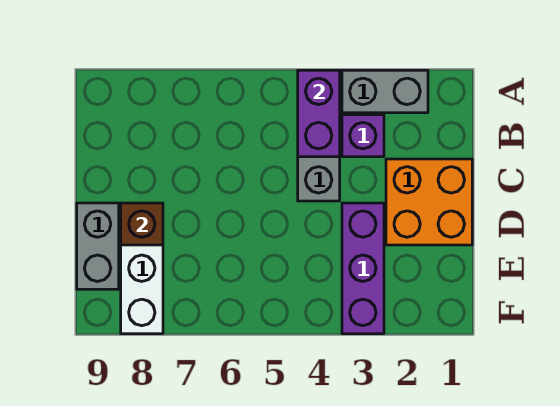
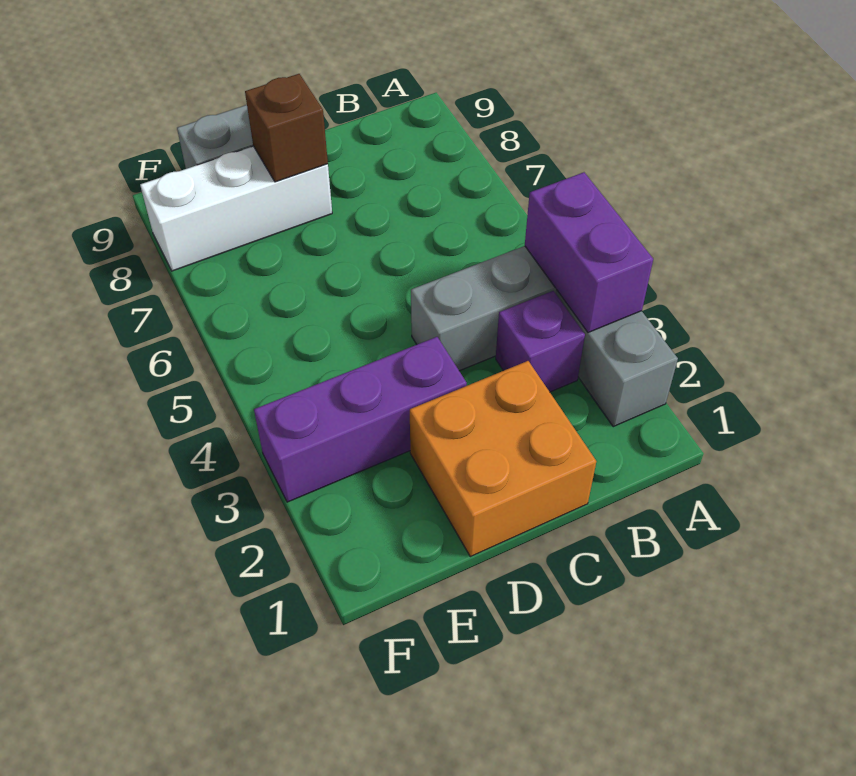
purple brick A4:B4 level 2 -> purple brick A3:A4 level 2

